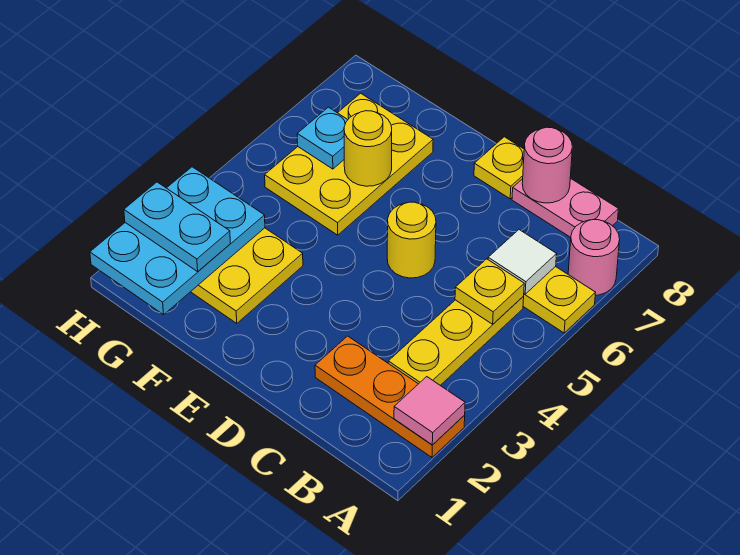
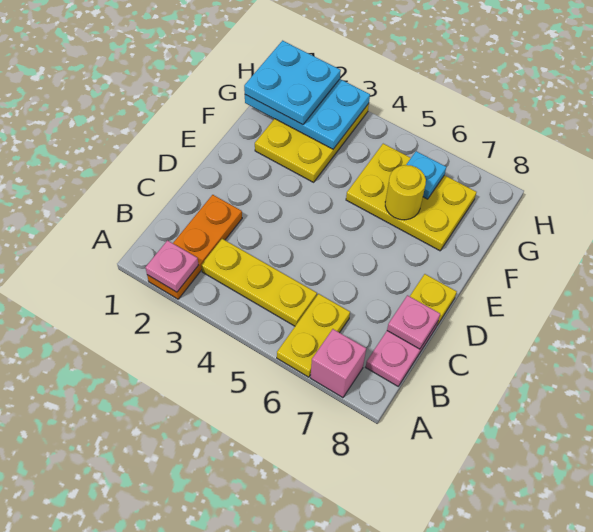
pink tile A2 level 2 -> pink plate A2 level 2
pink round brick A7 level 1 -> pink brick A7 level 1
yellow plate B5 level 2 -> none
white tile B6 level 2 -> none
pink round brick C8 level 2 -> pink plate C8 level 2
yellow round brick D5 level 1 -> none
cyan plate G2:H2 level 3 -> cyan plate G1:H2 level 3

